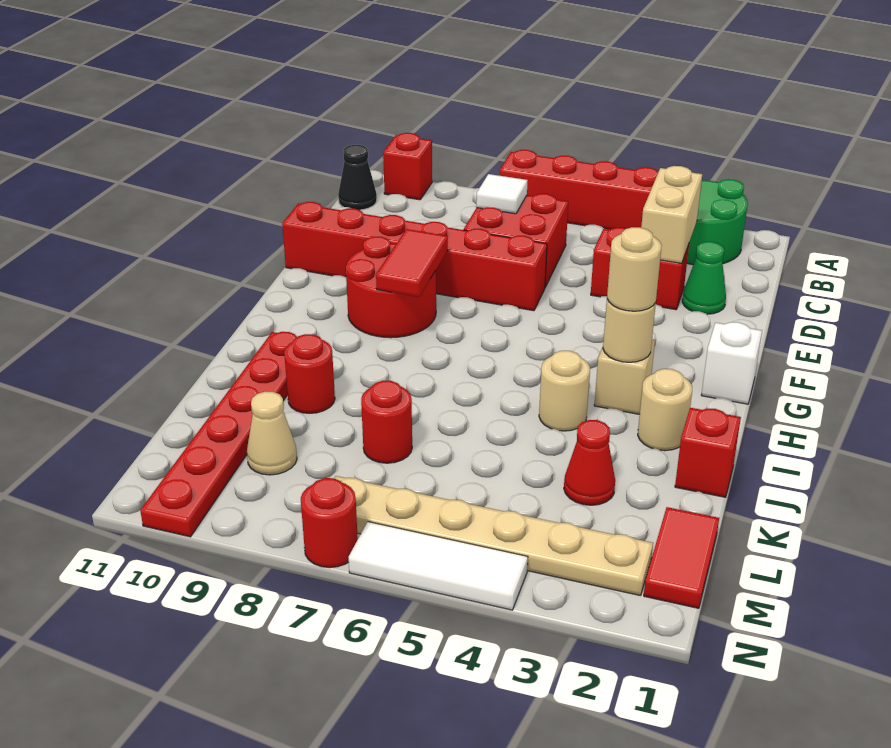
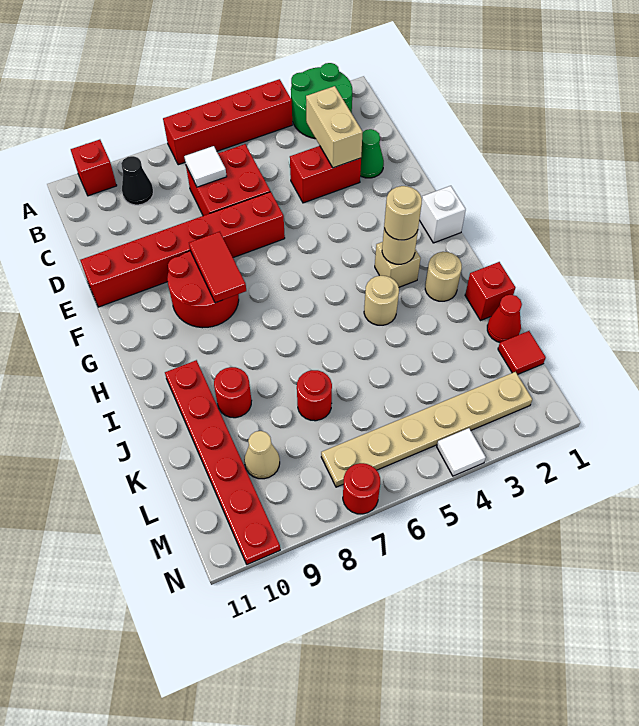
black cone B11 level 1 -> black cone B9 level 1
red cone K3 level 1 -> red cone K1 level 1
red tile L1:M1 level 1 -> red tile L1 level 1
white tile N4:N6 level 1 -> white tile N4 level 1

